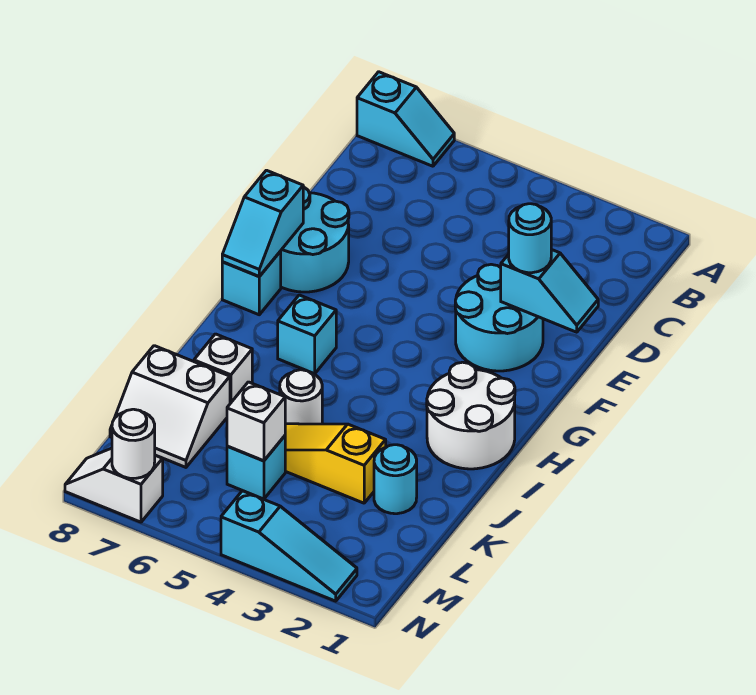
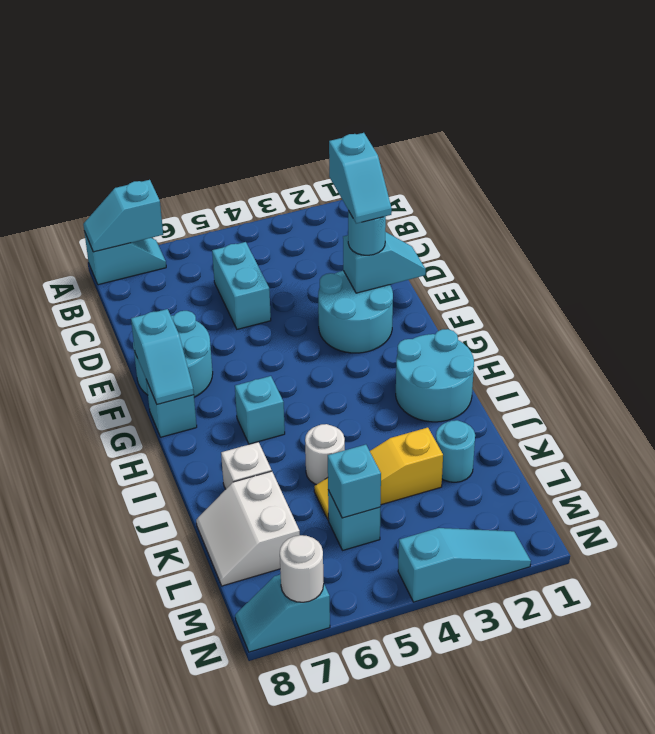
none -> cyan slope A7:A8 level 2 top 7
none -> cyan brick C5:D5 level 1
none -> cyan slope D2:E2 level 4 top D
white round brick H1:I2 level 1 -> cyan round brick H1:I2 level 1
white slope K7:L8 level 1 top K -> white slope K7:L8 level 1 top 7
white brick L5 level 2 -> cyan brick L5 level 2
white slope N7:N8 level 1 top 7 -> cyan slope N7:N8 level 1 top 7

